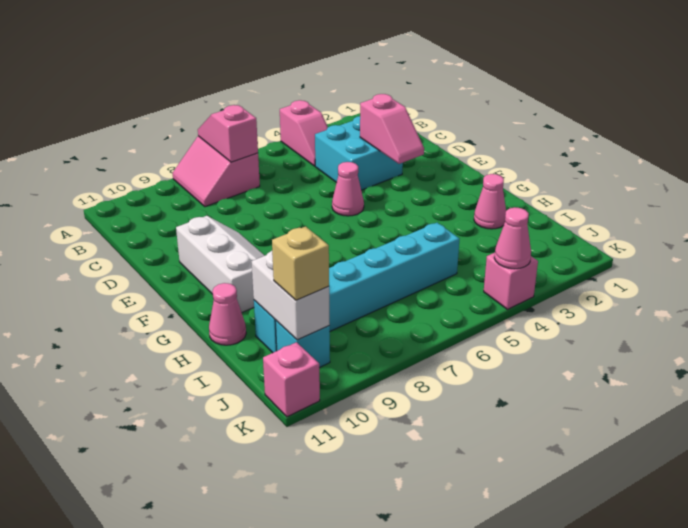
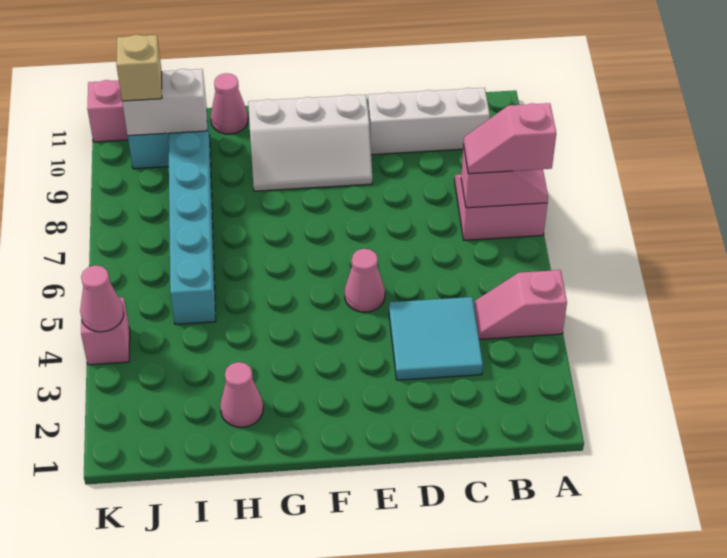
none -> white brick B10:D10 level 1
cyan brick C3:D4 level 1 -> cyan tile C3:D4 level 1
pink slope D3:E3 level 2 top D -> pink slope A7:B7 level 3 top A

